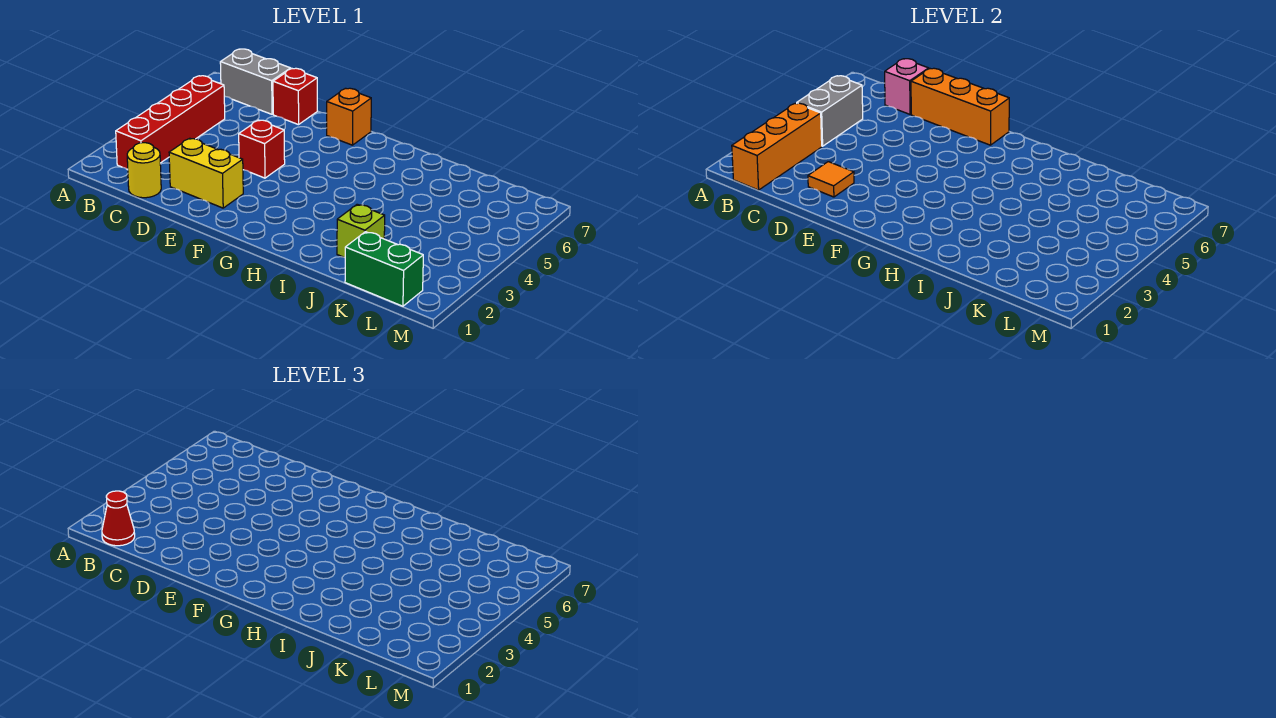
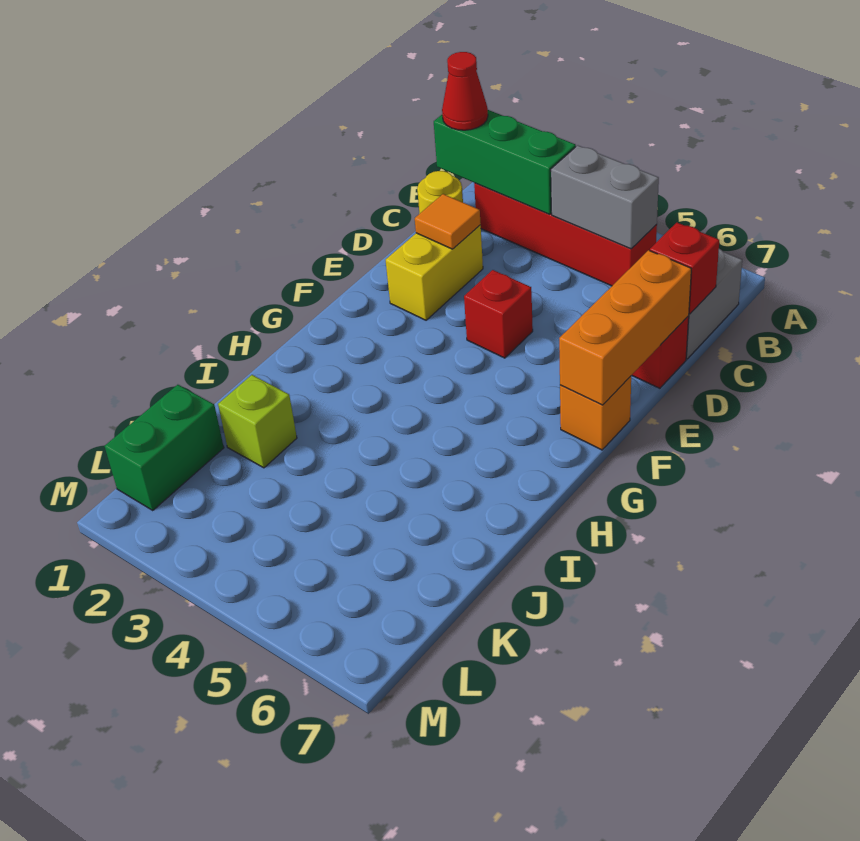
orange brick B1:B3 level 2 -> green brick B1:B3 level 2
pink brick C7 level 2 -> red brick C7 level 2

